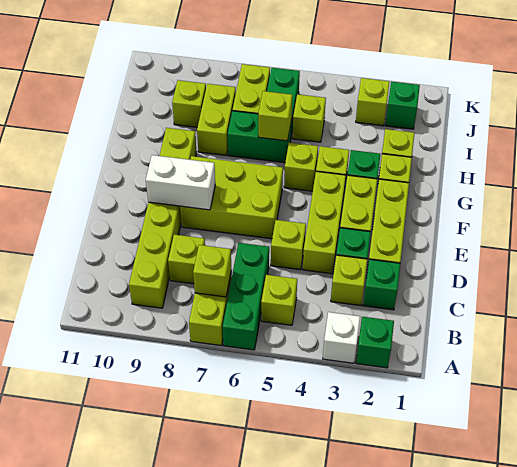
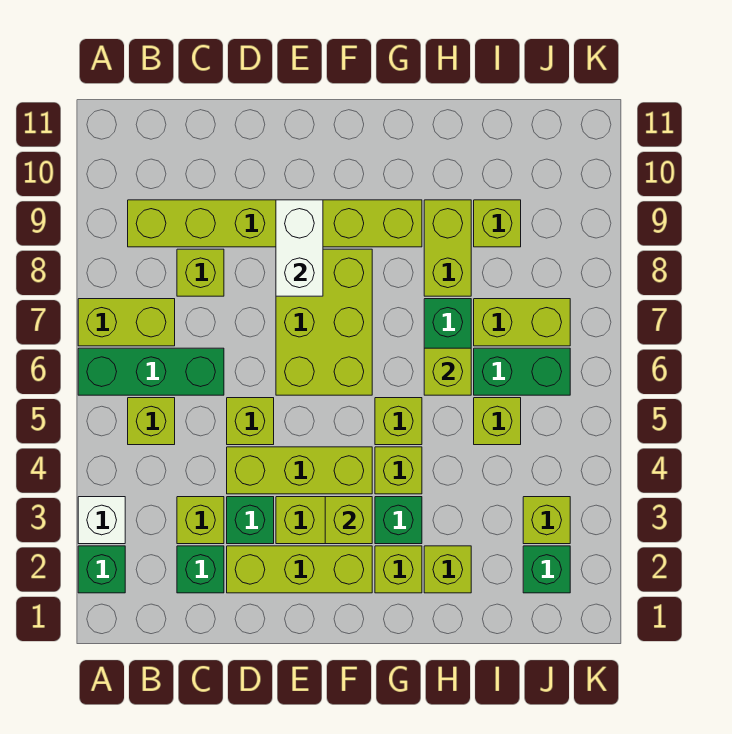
lime brick B7 level 2 -> lime brick F3 level 2
lime brick H8:I8 level 1 -> lime brick H8:H9 level 1

